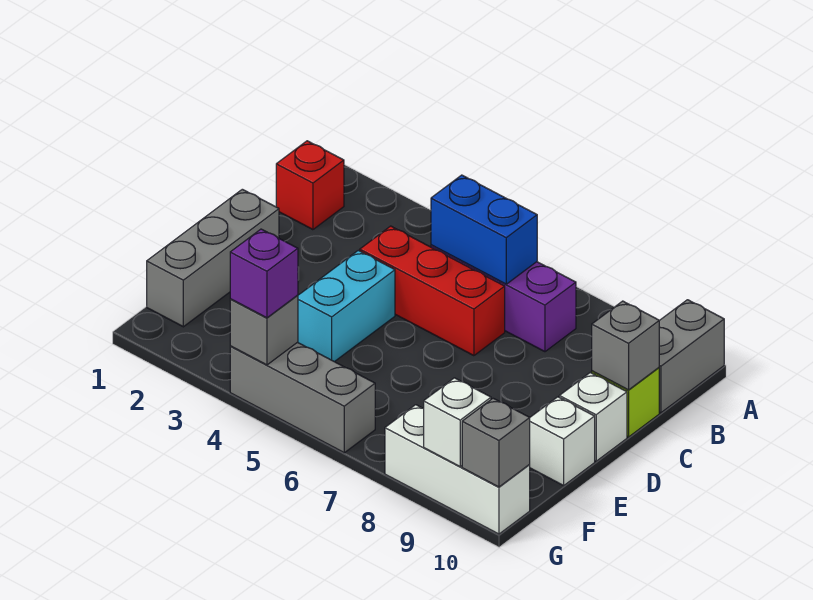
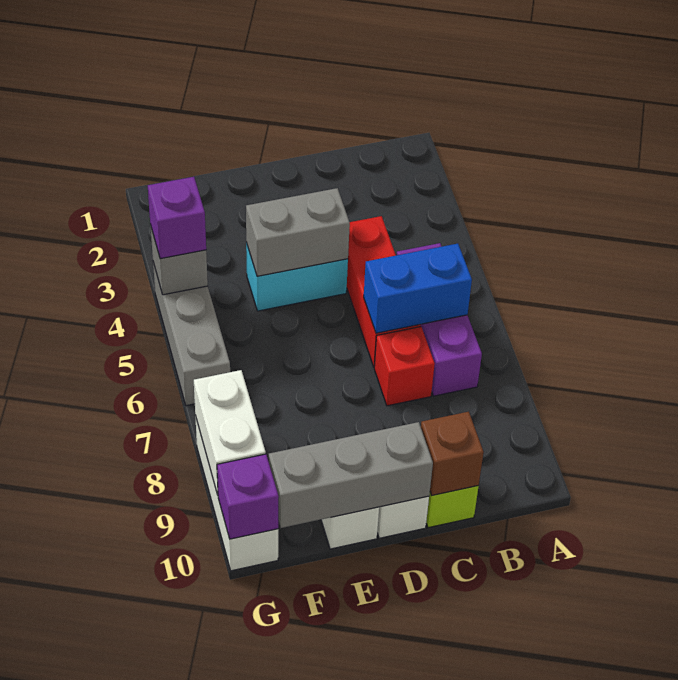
grey brick A10:B10 level 1 -> grey brick D4:E4 level 2
red brick B1 level 1 -> red brick C7 level 1
blue brick B5:B6 level 2 -> blue brick B6:C6 level 2
grey brick C10 level 2 -> brown brick C10 level 2
grey brick D1:F1 level 1 -> grey brick D10:F10 level 2
white brick G9 level 2 -> white brick G8:G9 level 2
grey brick G10 level 2 -> purple brick G10 level 2

